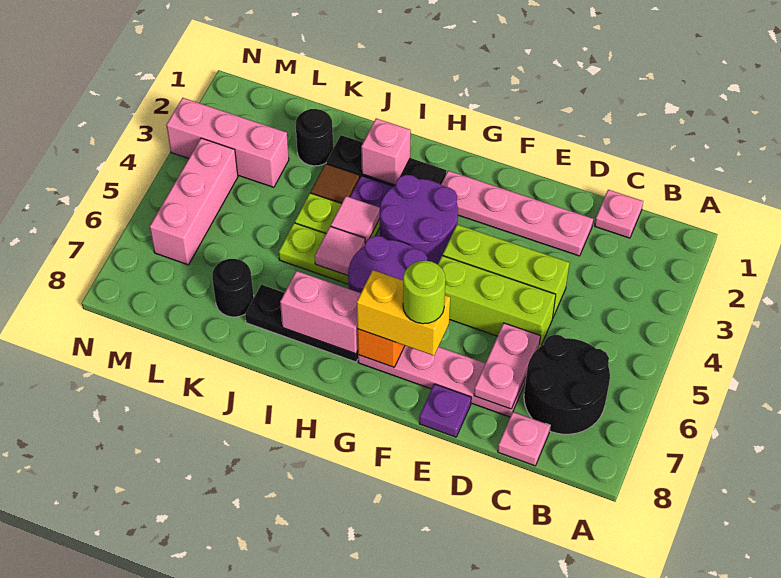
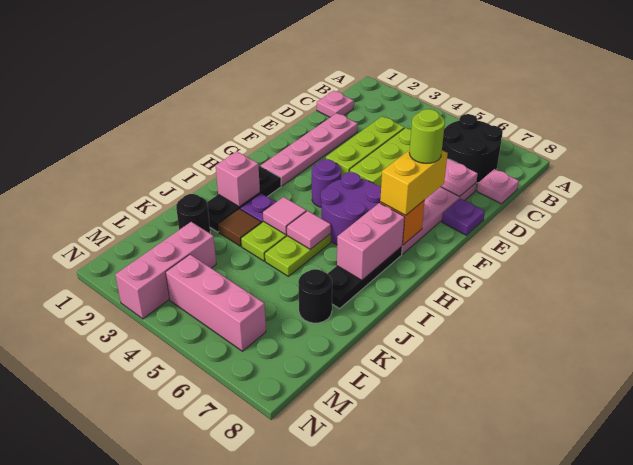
purple round brick G3:H4 level 1 -> purple round brick G4 level 1

